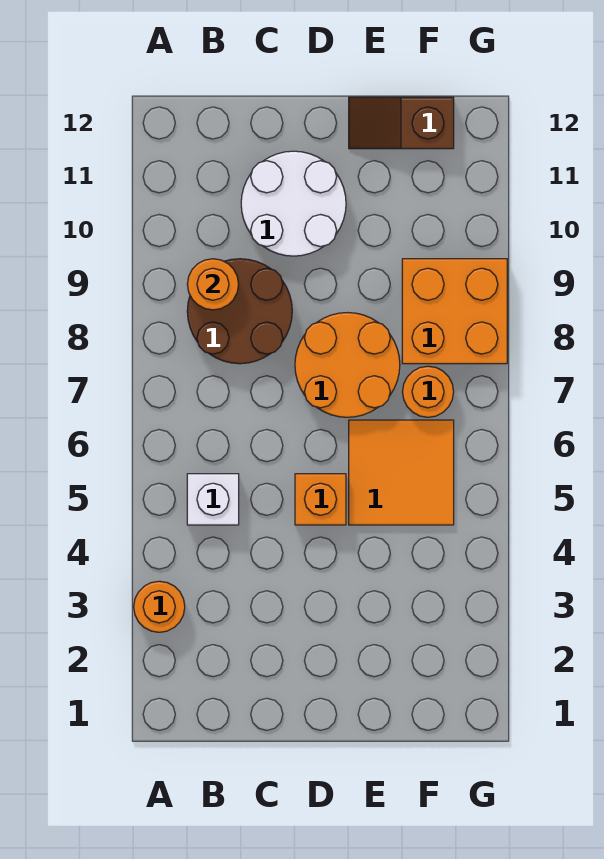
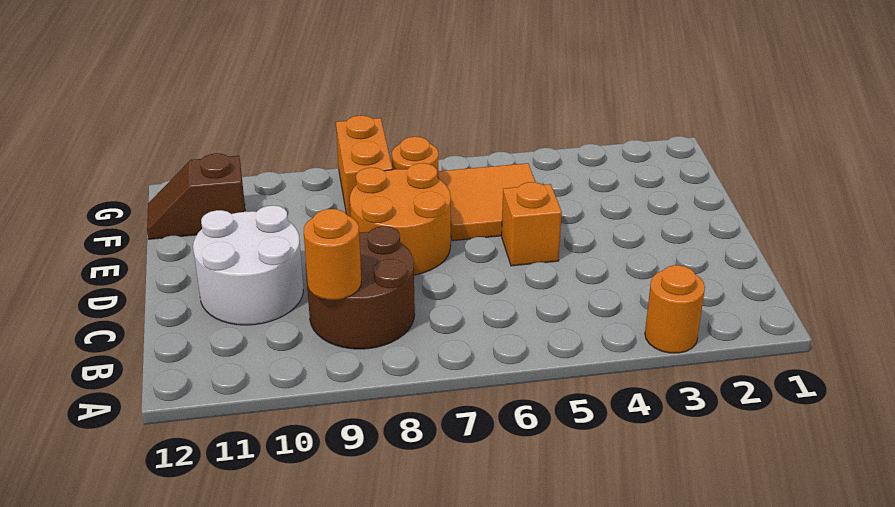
white brick B5 level 1 -> none
brown slope E12:F12 level 1 top F -> brown slope F11:F12 level 1 top 11
orange brick F8:G9 level 1 -> orange brick F8:G8 level 1

